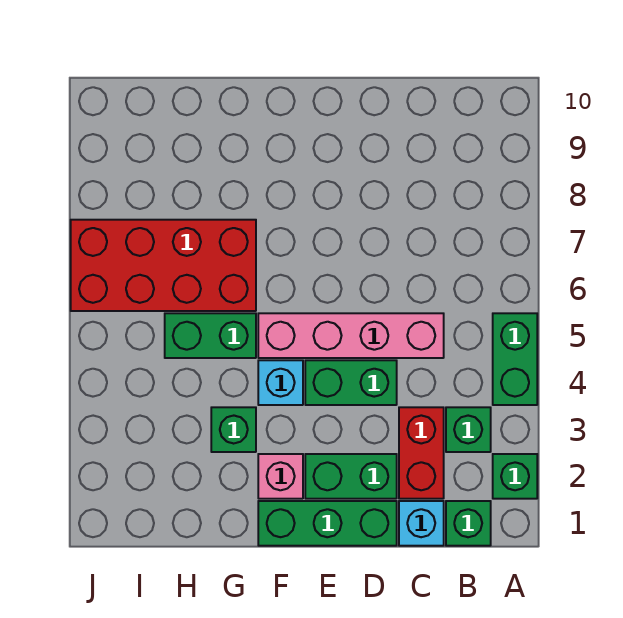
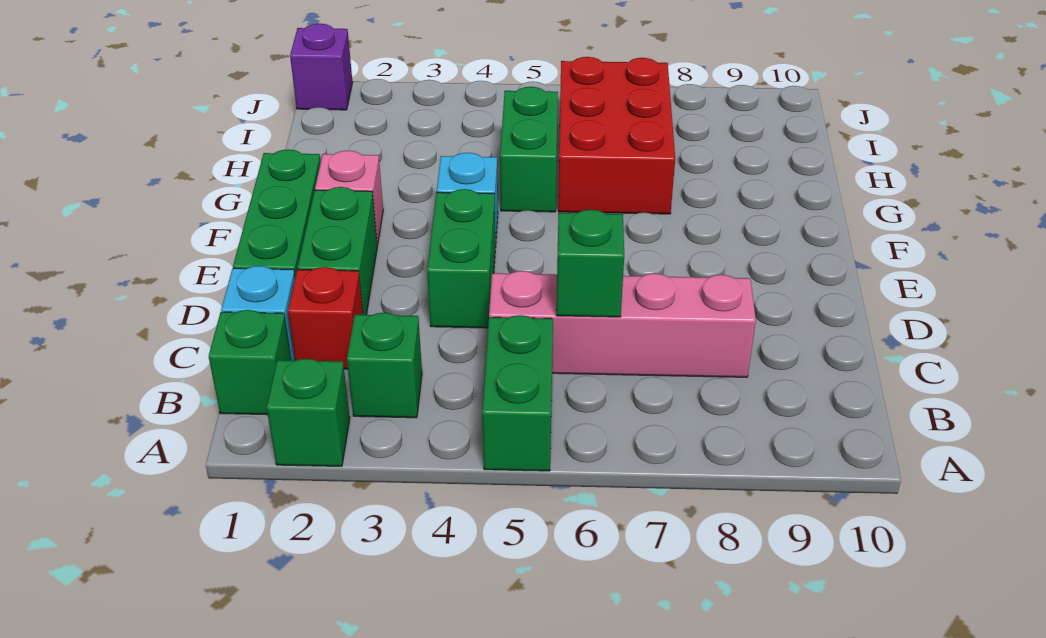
green brick A4:A5 level 1 -> green brick A5:B5 level 1
red brick C2:C3 level 1 -> red brick C2 level 1
pink brick C5:F5 level 1 -> pink brick C5:C8 level 1
green brick G3 level 1 -> green brick C6 level 2
red brick G6:J7 level 1 -> red brick G6:I7 level 1
none -> purple brick J1 level 1

